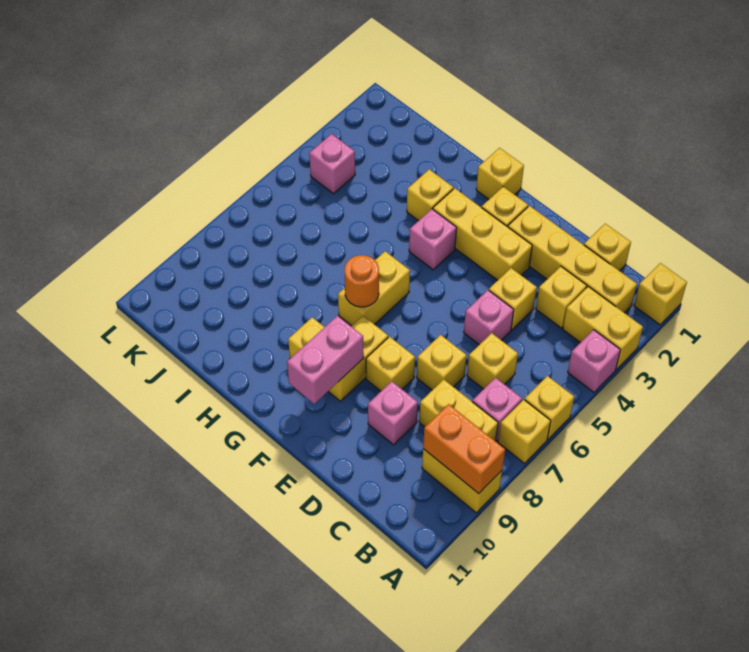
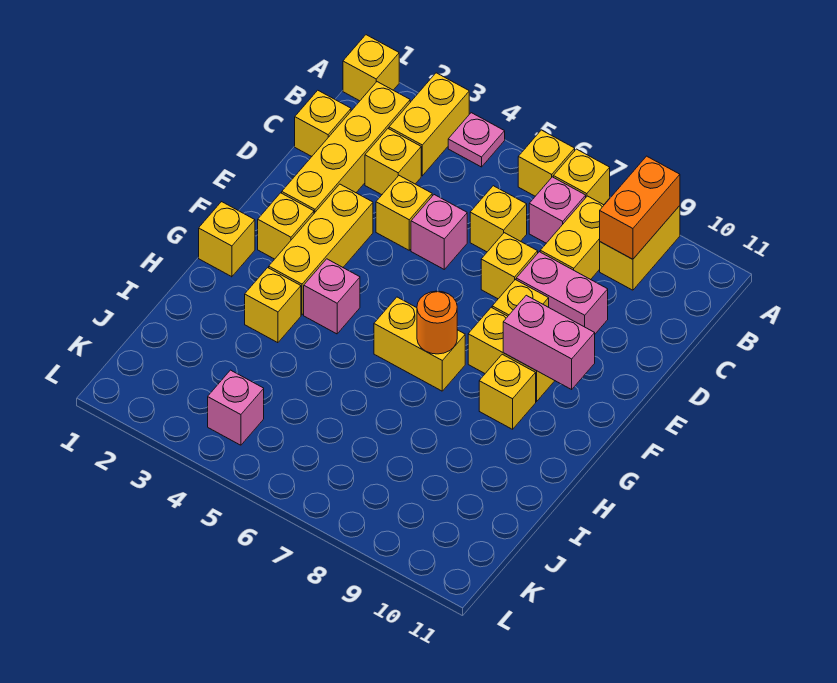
pink brick A4 level 1 -> pink plate A4 level 1
pink brick D9 level 1 -> pink brick D8:D9 level 1

